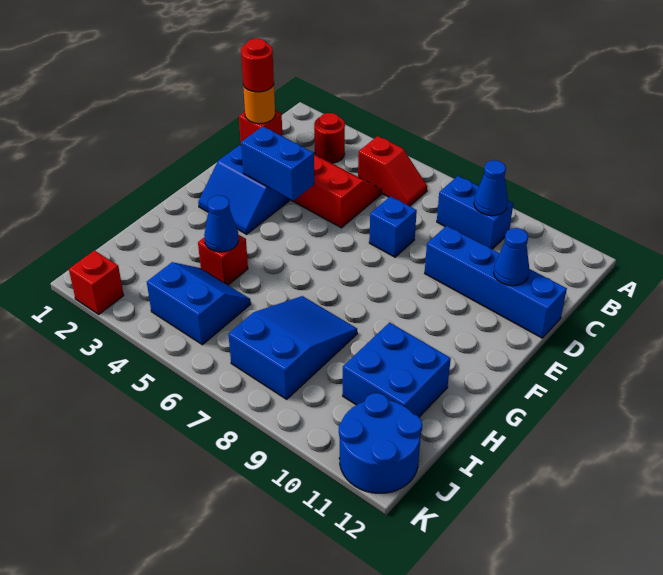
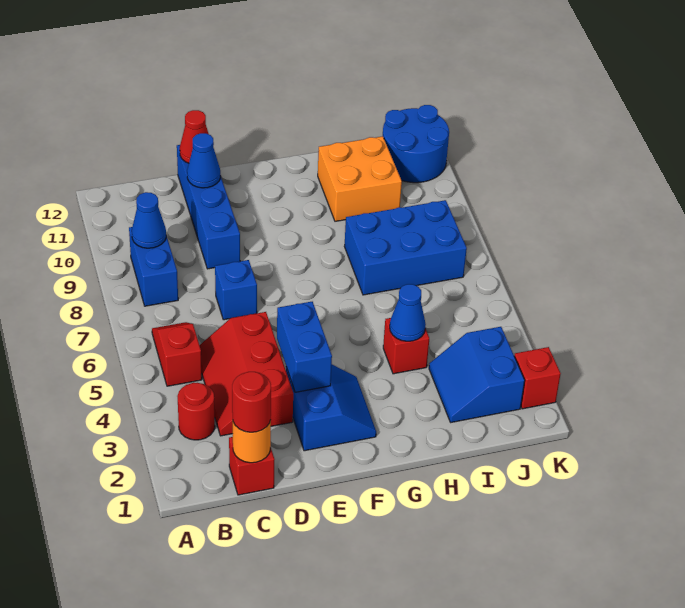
none -> red cone D12 level 2
blue slope H7:J8 level 1 top J -> blue brick H7:J8 level 1
blue brick H10:I11 level 1 -> orange brick H10:I11 level 1
blue slope I4:J5 level 1 top J -> blue slope I2:J3 level 1 top J

